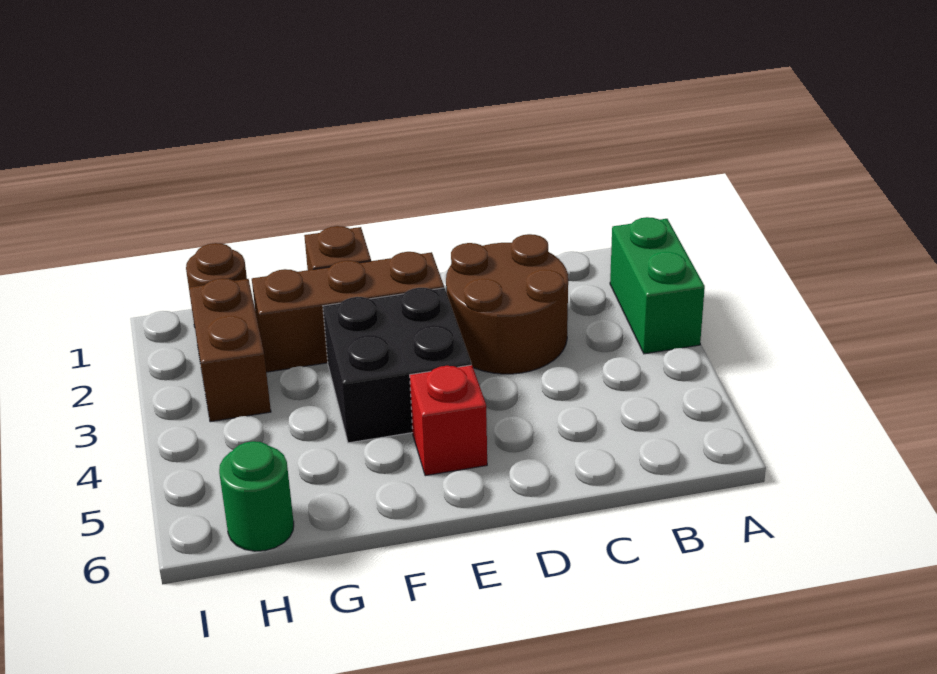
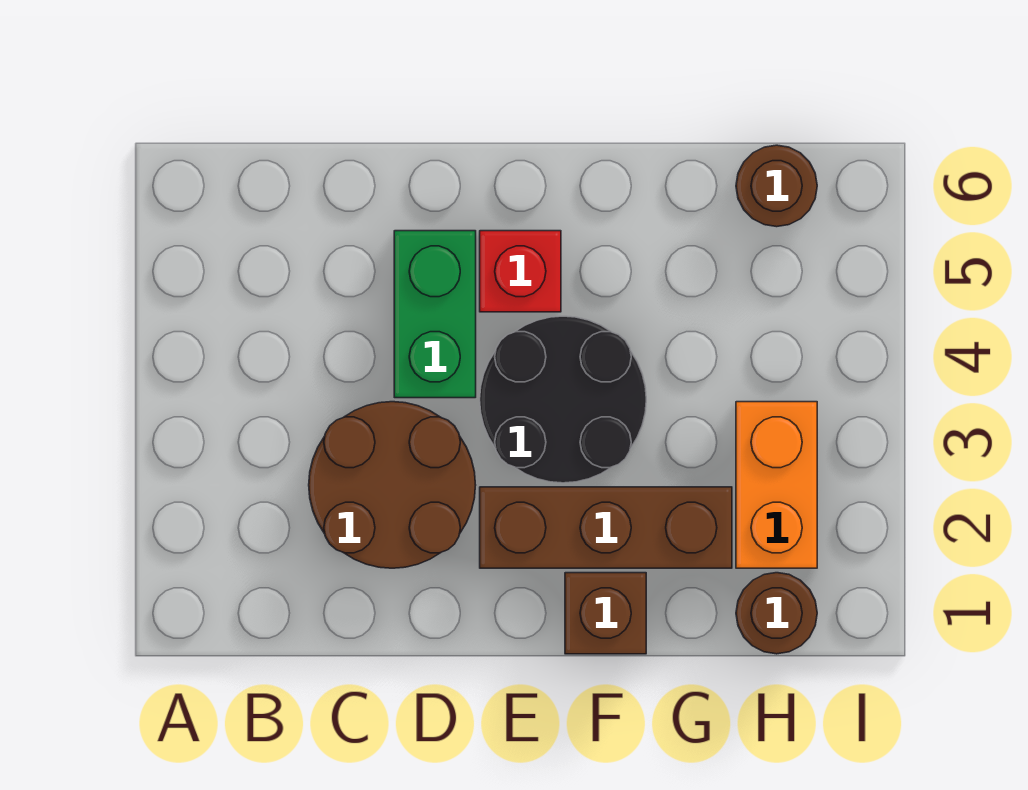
green brick A2:A3 level 1 -> green brick D4:D5 level 1
black brick E3:F4 level 1 -> black round brick E3:F4 level 1
brown brick H2:H3 level 1 -> orange brick H2:H3 level 1
green round brick H6 level 1 -> brown round brick H6 level 1

